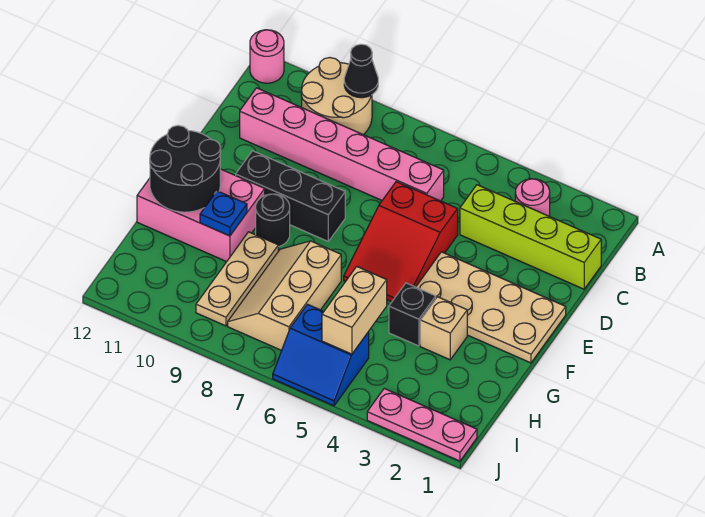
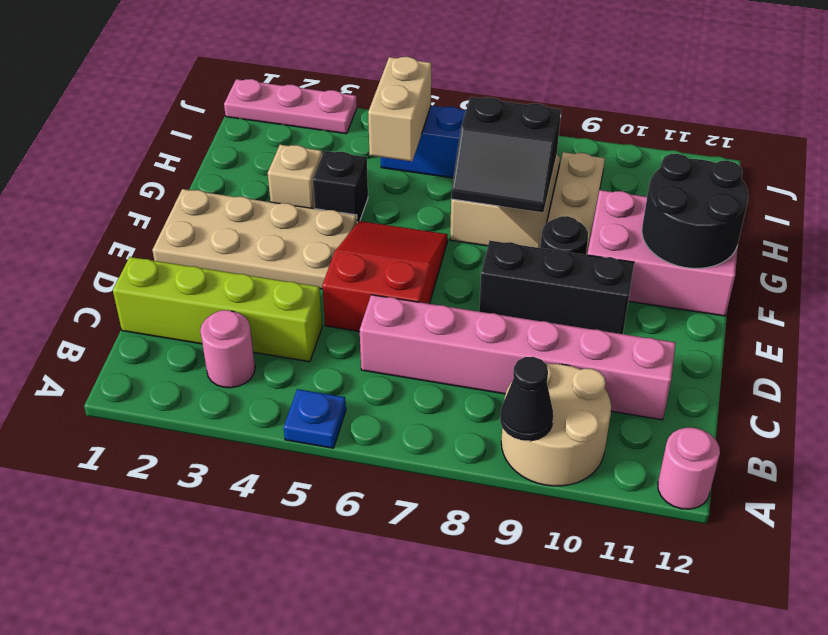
none -> black slope G7:H8 level 2 top H
blue plate G10 level 2 -> blue plate A5 level 1

